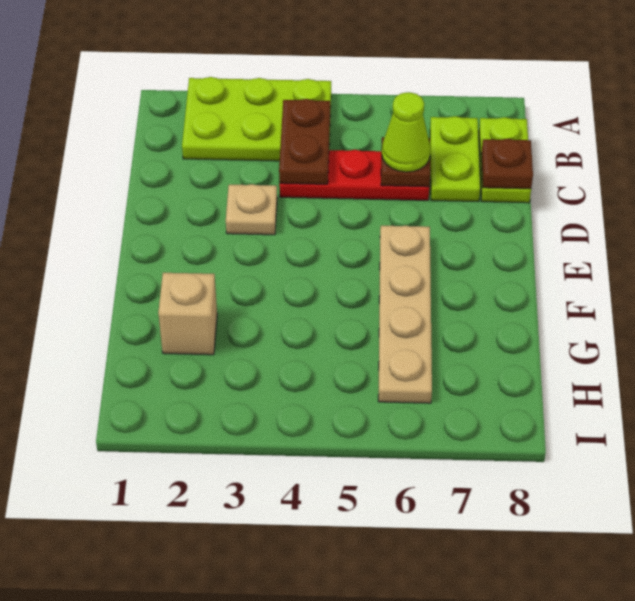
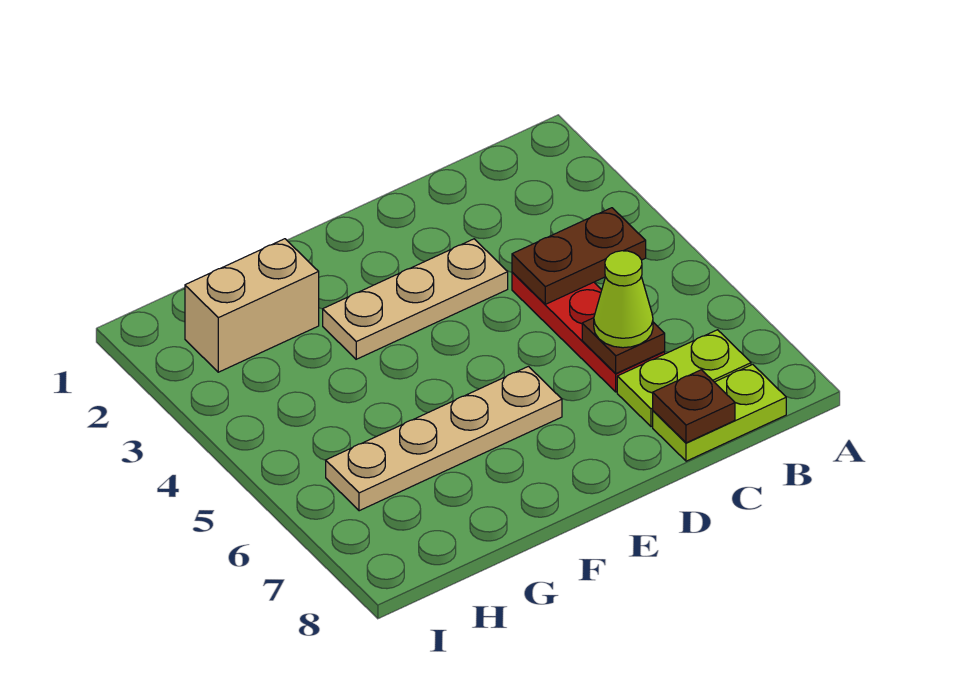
lime plate A2:B4 level 1 -> none
tan plate D3 level 1 -> tan plate D3:F3 level 1
tan brick G2 level 1 -> tan brick G2:H2 level 1

